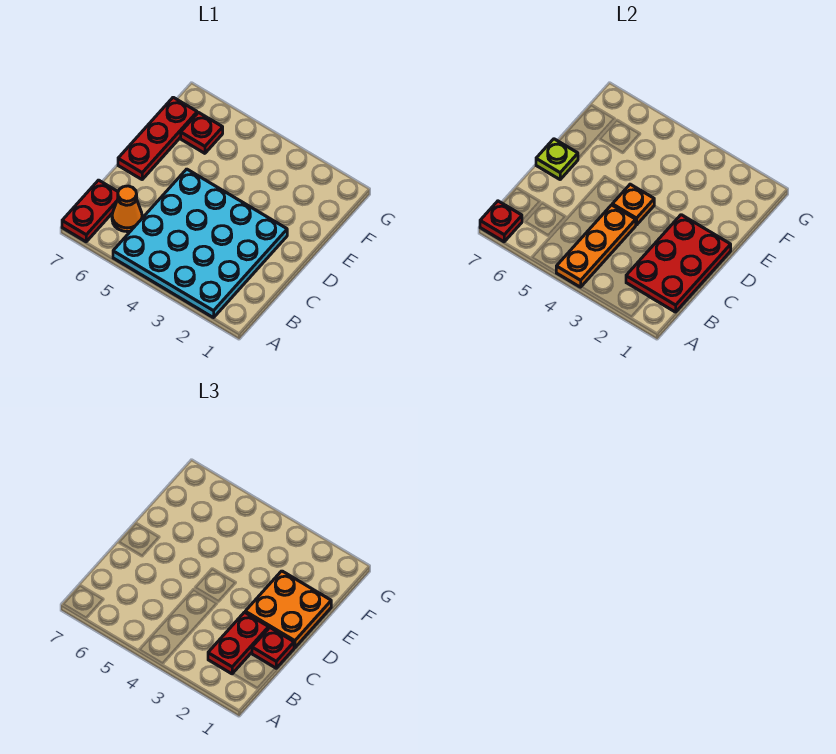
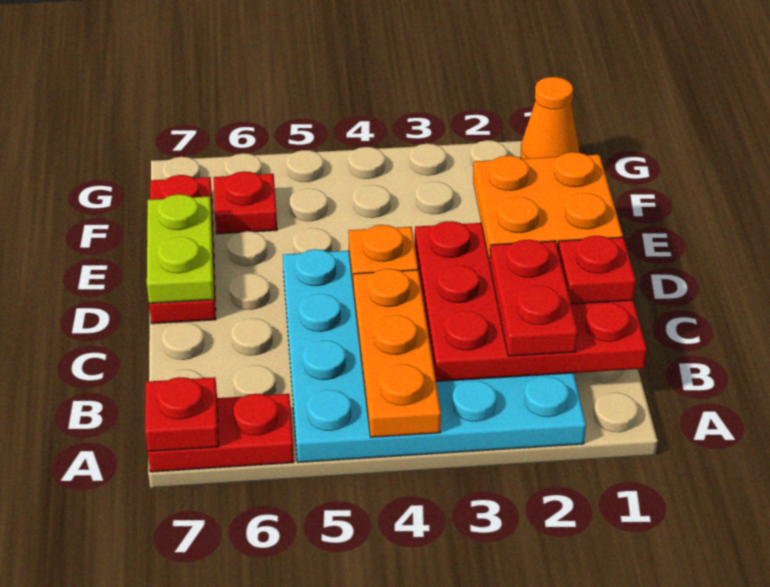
red plate A7:B7 level 1 -> red plate A6:A7 level 1
red plate B1:D2 level 2 -> red plate B1:D3 level 2
orange cone B6 level 1 -> orange cone G1 level 1
lime plate D7 level 2 -> lime plate D7:E7 level 2

